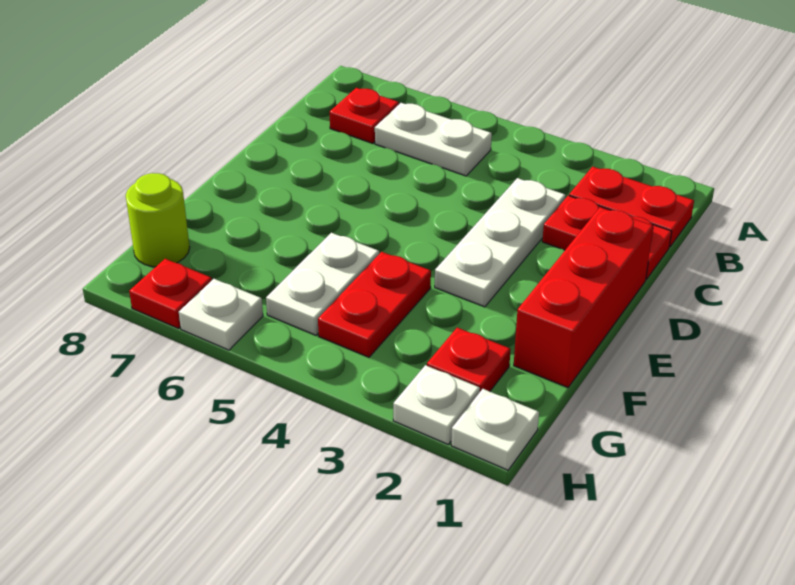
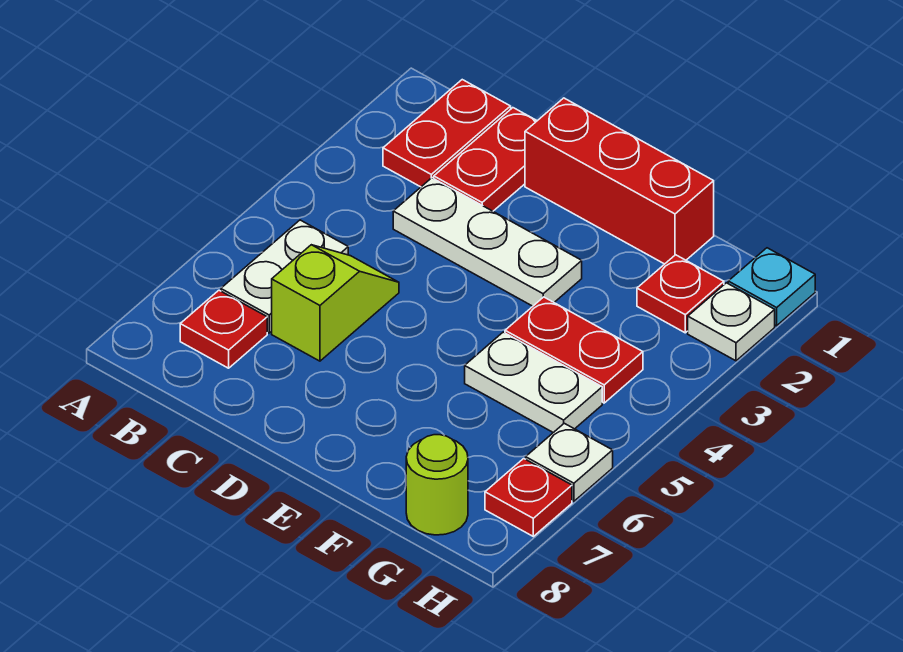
none -> lime slope C5:C6 level 1 top 6
white plate H1 level 1 -> cyan plate H1 level 1

